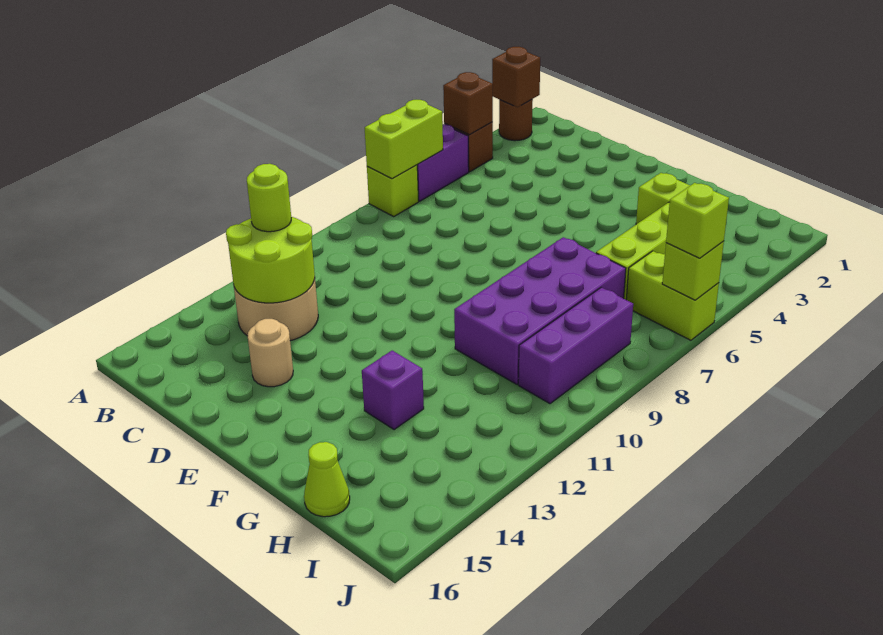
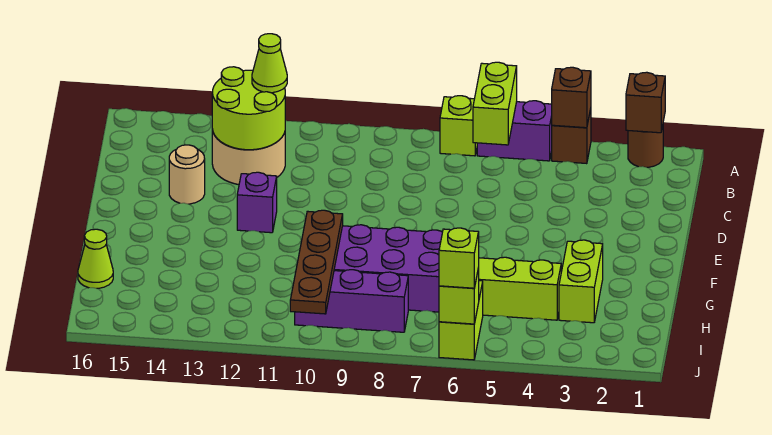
lime brick A6:A7 level 2 -> lime brick A6:B6 level 2
lime round brick B12 level 3 -> lime cone B12 level 3
none -> brown plate G10:J10 level 2
purple brick G13 level 1 -> purple brick E12 level 1

